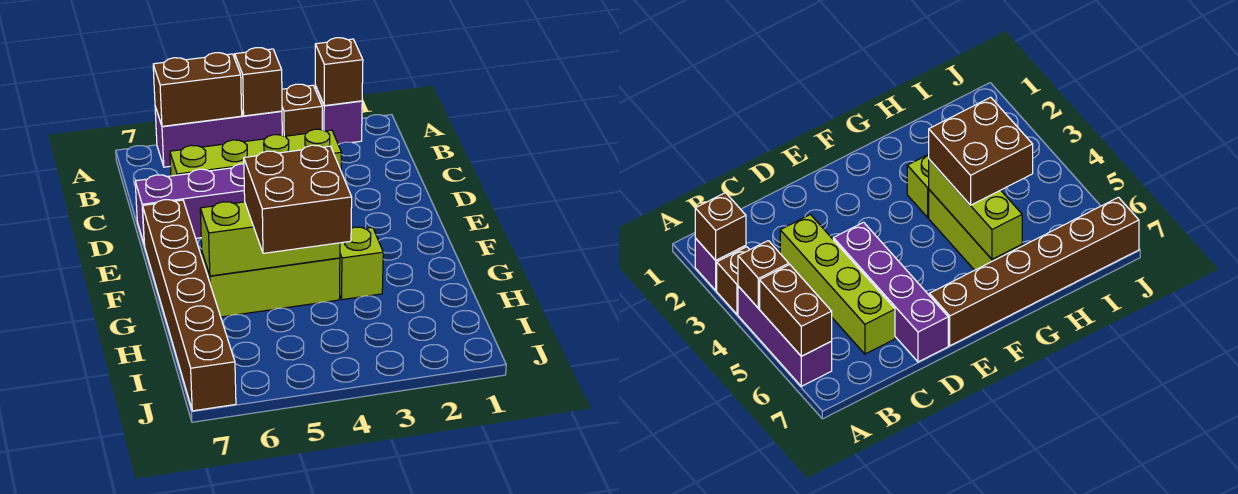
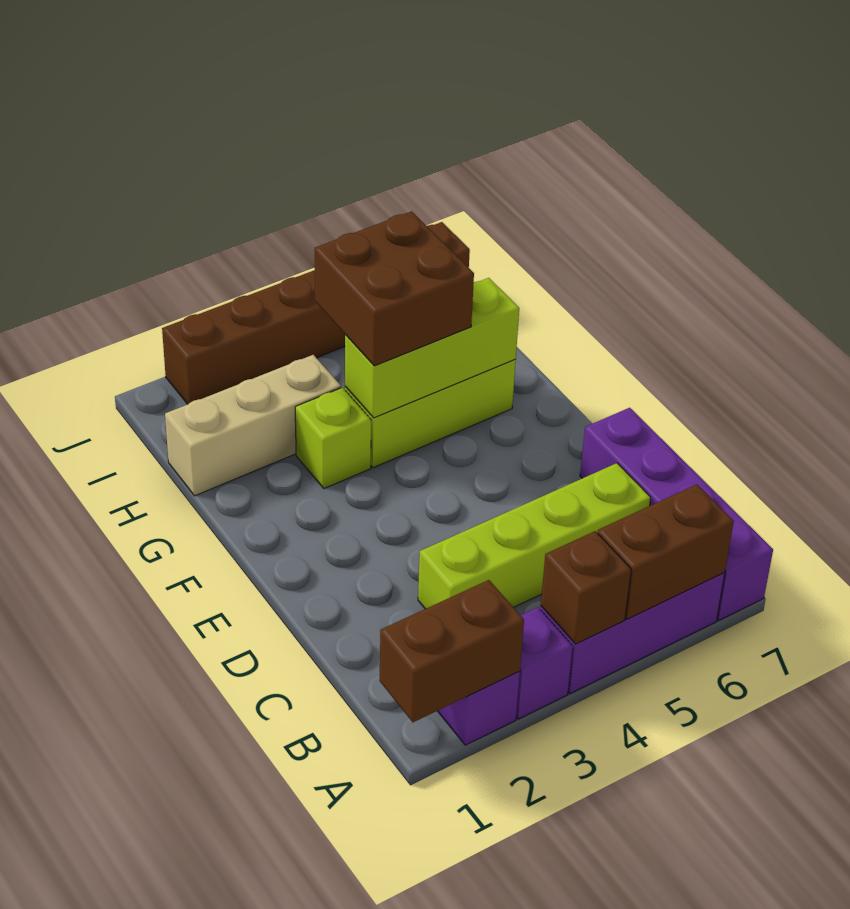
brown brick A2 level 2 -> brown brick A1:A2 level 2
brown brick A3 level 1 -> purple brick A3 level 1
purple brick D4:D7 level 1 -> purple brick A7:D7 level 1
brown brick E7:J7 level 1 -> brown brick J2:J7 level 1
none -> tan brick H1:H3 level 1

